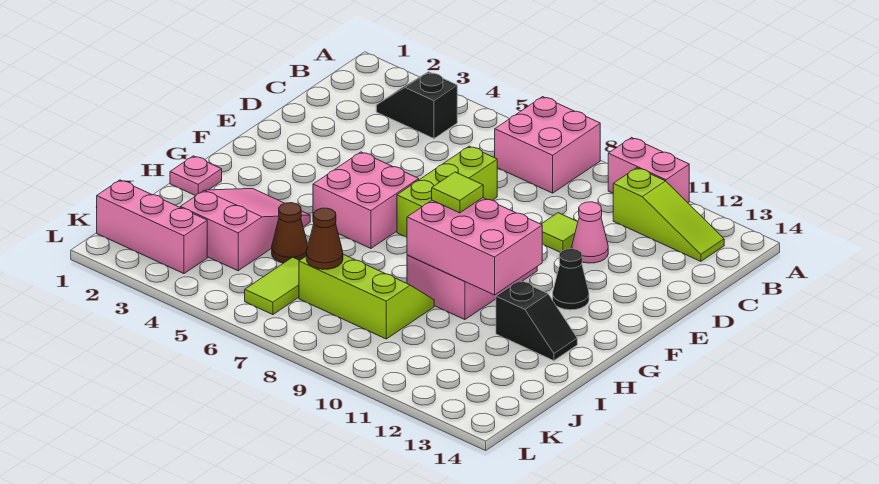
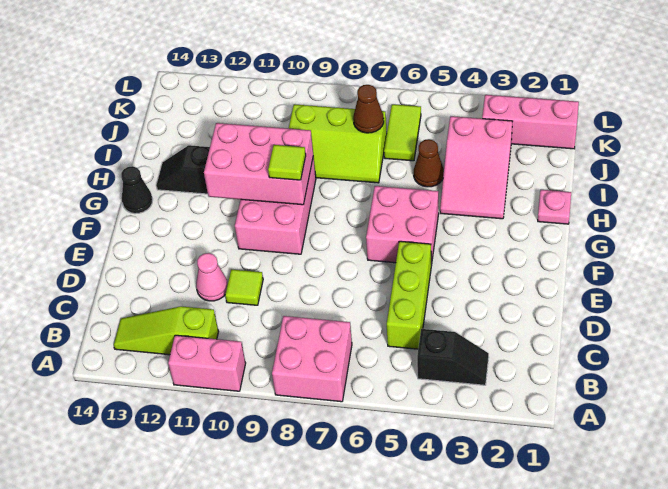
lime brick D7:F7 level 1 -> lime brick C5:E5 level 1
black cone F12 level 1 -> black cone G14 level 1

